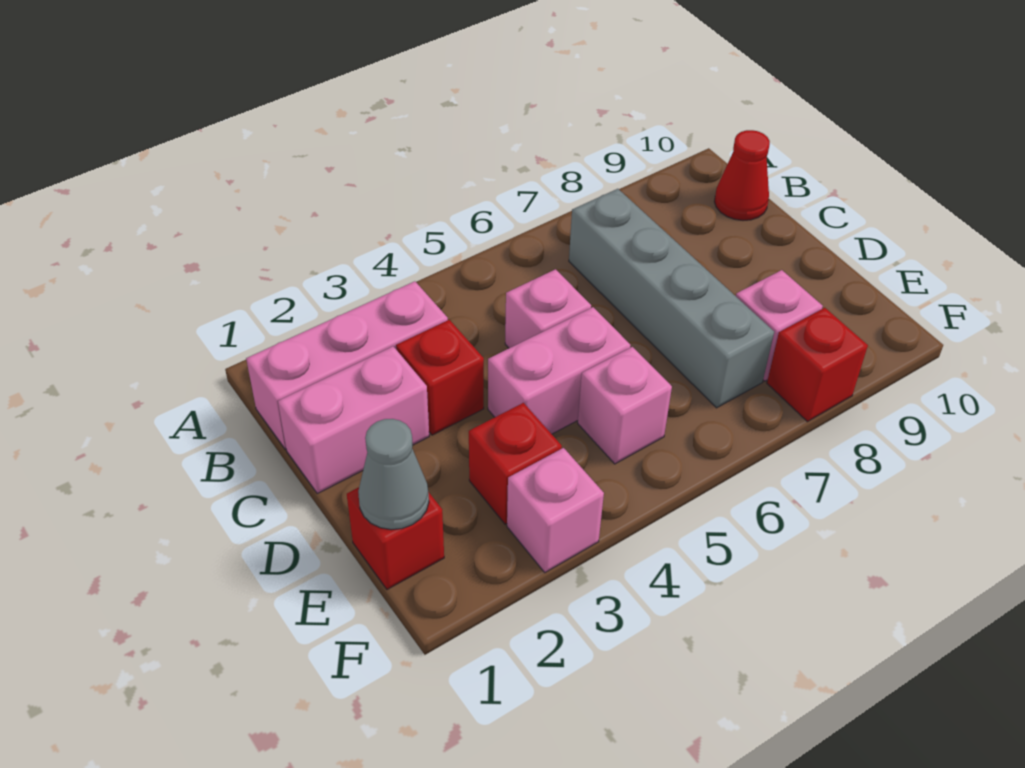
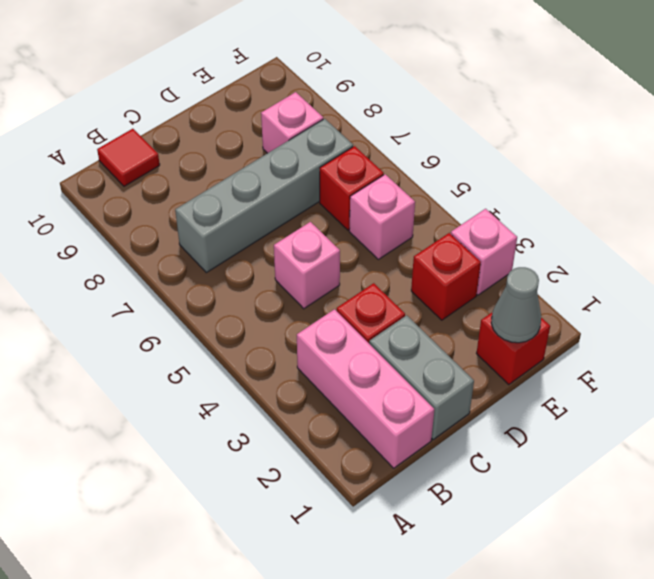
red cone B10 level 1 -> red tile B10 level 1
pink brick C1:C2 level 1 -> grey brick C1:C2 level 1
pink brick D4:D5 level 1 -> none
red brick F8 level 1 -> red brick E6 level 1

